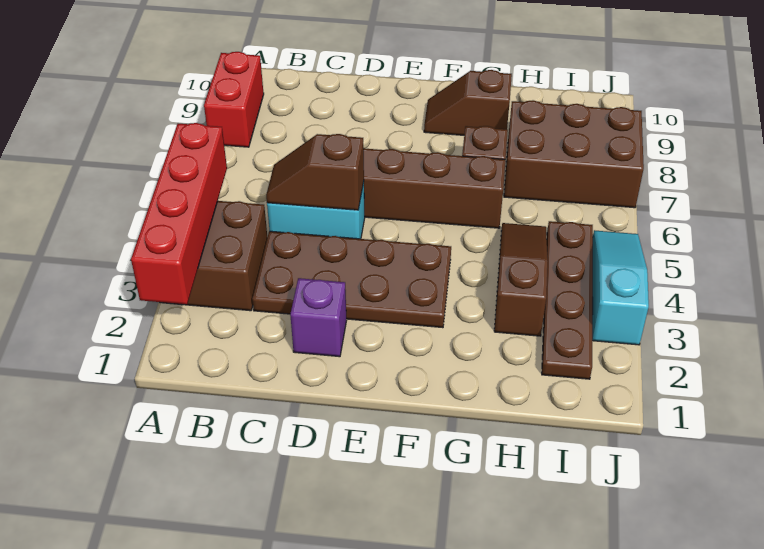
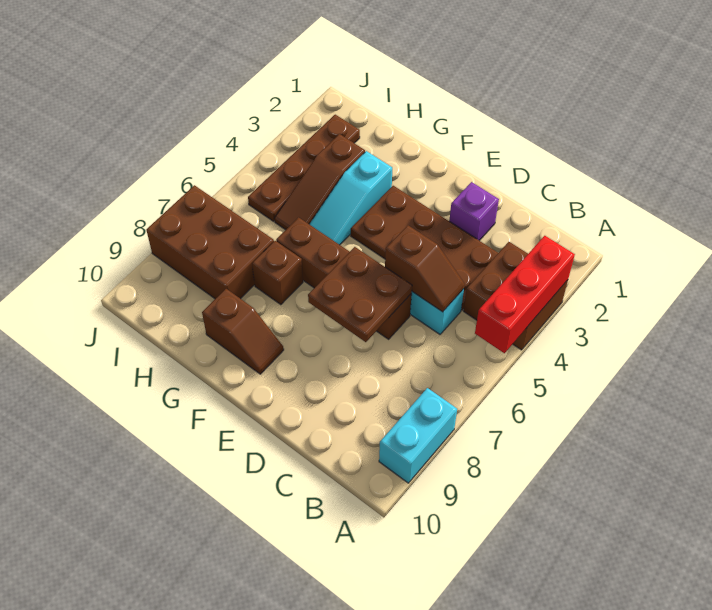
red brick A2:A5 level 2 -> red brick A3:A5 level 2
red brick A8:A9 level 1 -> cyan brick A8:A9 level 1
none -> brown plate D6:E7 level 2
cyan slope J3:J5 level 1 top 3 -> cyan slope G3:G5 level 1 top 3

